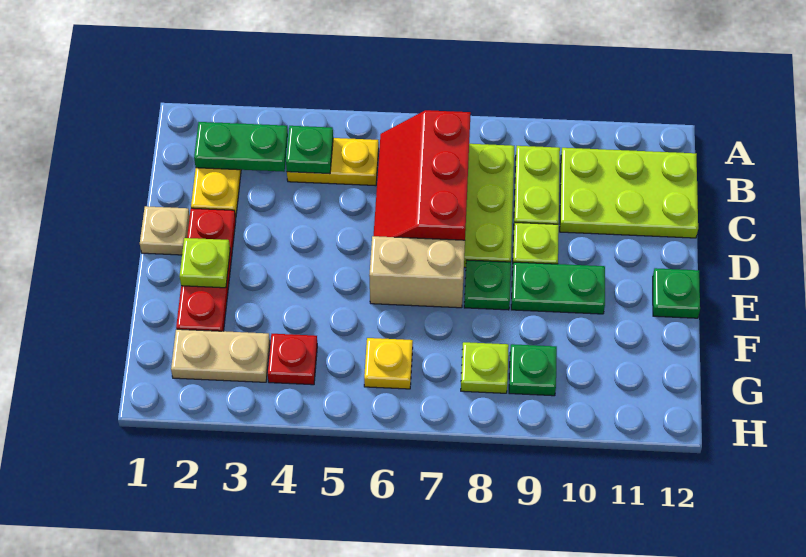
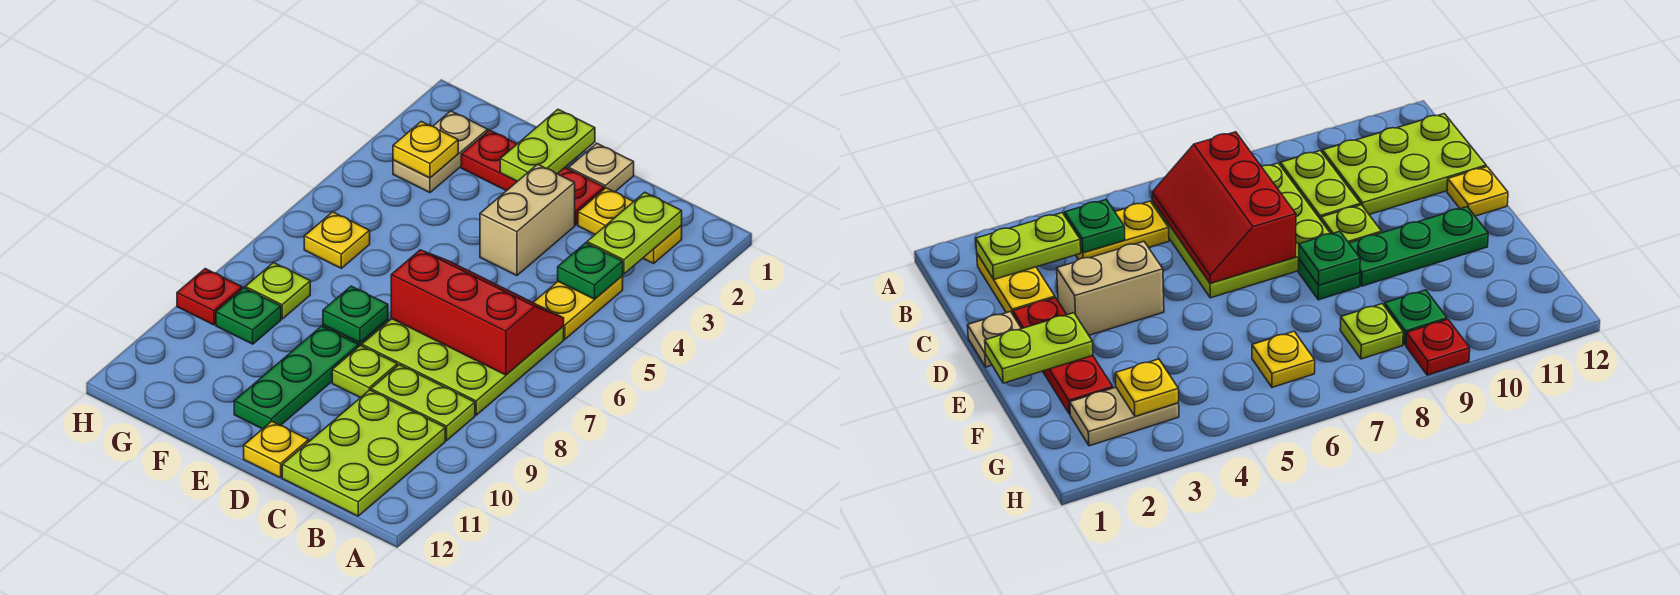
green plate B2:B3 level 2 -> lime plate B2:B3 level 2
none -> yellow plate D12 level 1
lime plate E2 level 2 -> lime plate E1:E2 level 2
tan brick E6:E7 level 1 -> tan brick D3:D4 level 1
green plate E9:E10 level 1 -> green plate E9:E11 level 1
green plate E12 level 1 -> green plate E8 level 2
none -> yellow plate G3 level 2
red plate G4 level 1 -> red plate H9 level 1

